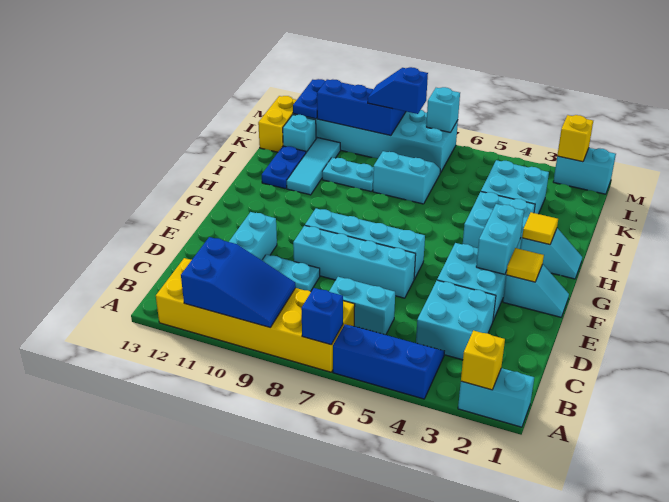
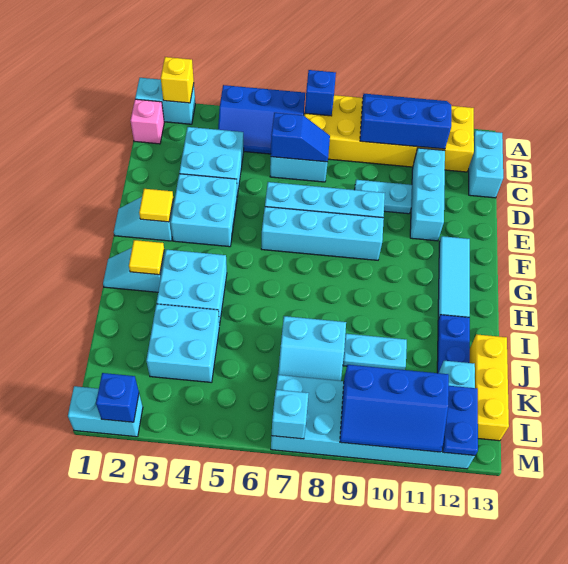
blue slope A9:B11 level 2 top 11 -> blue slope A9:B11 level 2 top B
none -> pink brick B1 level 1
cyan brick F3:G3 level 2 -> cyan brick B13:C13 level 1
cyan tile I11:K11 level 1 -> cyan tile F12:H12 level 1
yellow brick K13:L13 level 1 -> yellow brick J13:L13 level 1
blue slope L8:L9 level 3 top 8 -> blue slope C6:C7 level 2 top 6
yellow brick M2 level 2 -> blue brick M2 level 2

